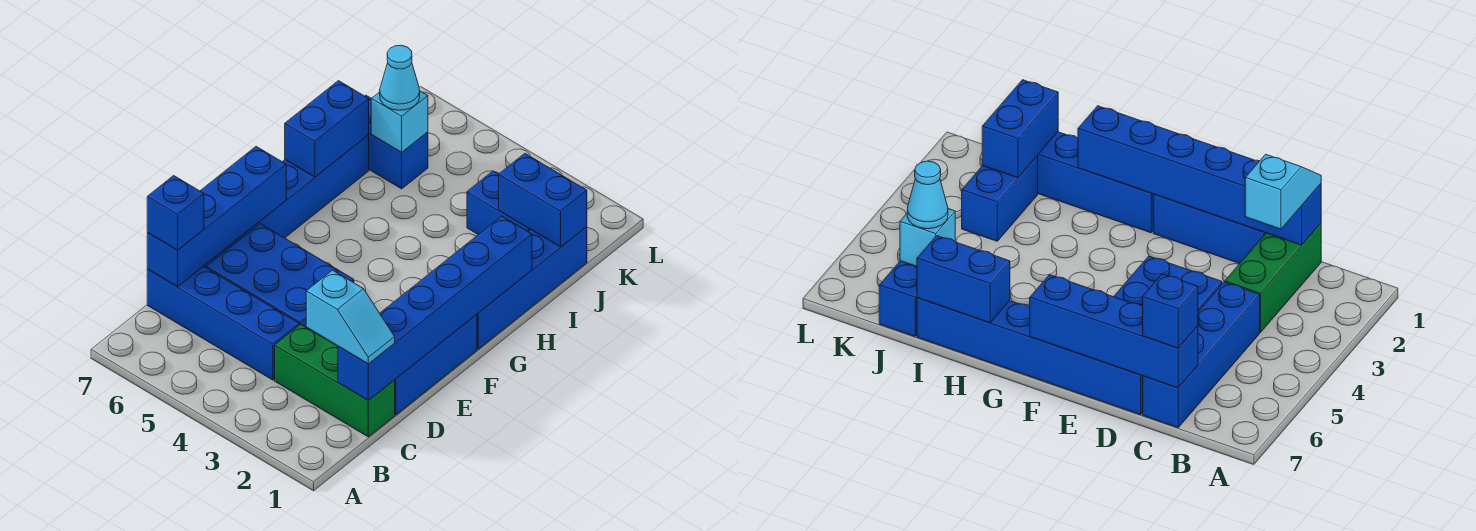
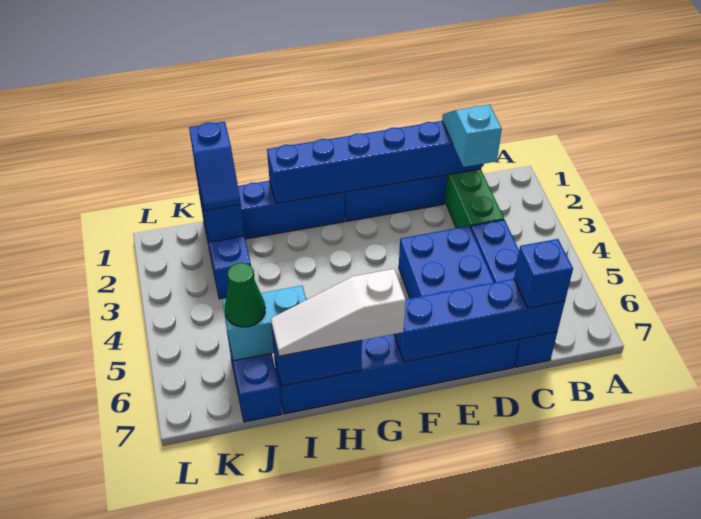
none -> white slope G7:I7 level 3 top G
none -> blue slope J1:J2 level 3 top 1
cyan brick J6 level 2 -> cyan brick I6:J6 level 2
cyan cone J6 level 3 -> green cone J6 level 3

